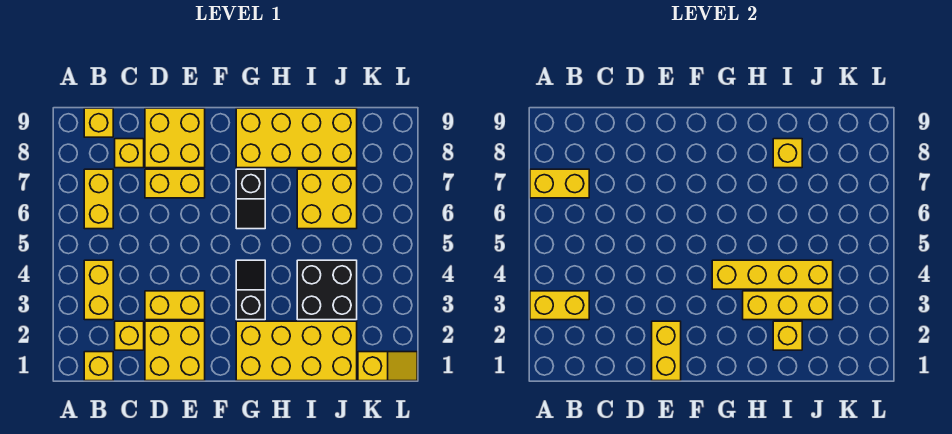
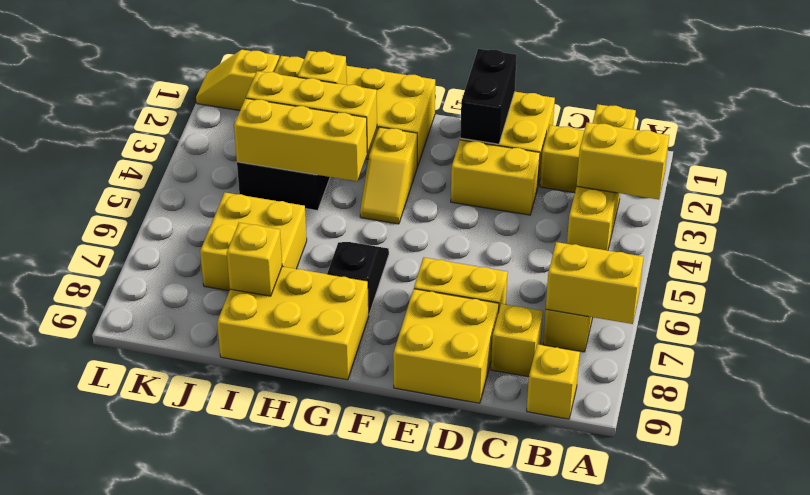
yellow brick E1:E2 level 2 -> black brick E1:E2 level 2
black slope G3:G4 level 1 top 3 -> yellow slope G3:G4 level 1 top 3
yellow brick G4:J4 level 2 -> yellow brick H4:J4 level 2
yellow brick G8:J9 level 1 -> yellow brick G8:I9 level 1

